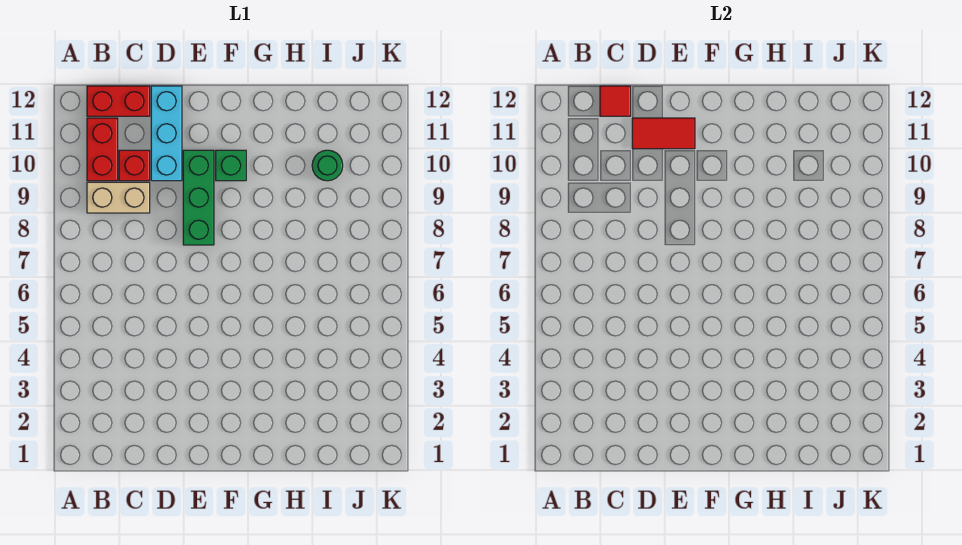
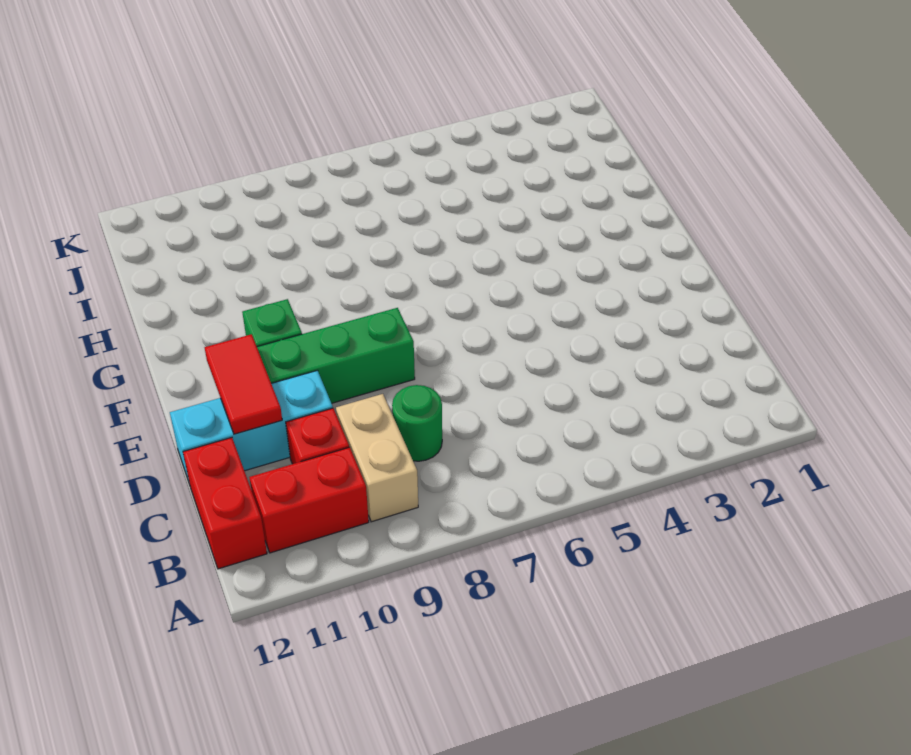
red tile C12 level 2 -> none
green round brick I10 level 1 -> green round brick C8 level 1

